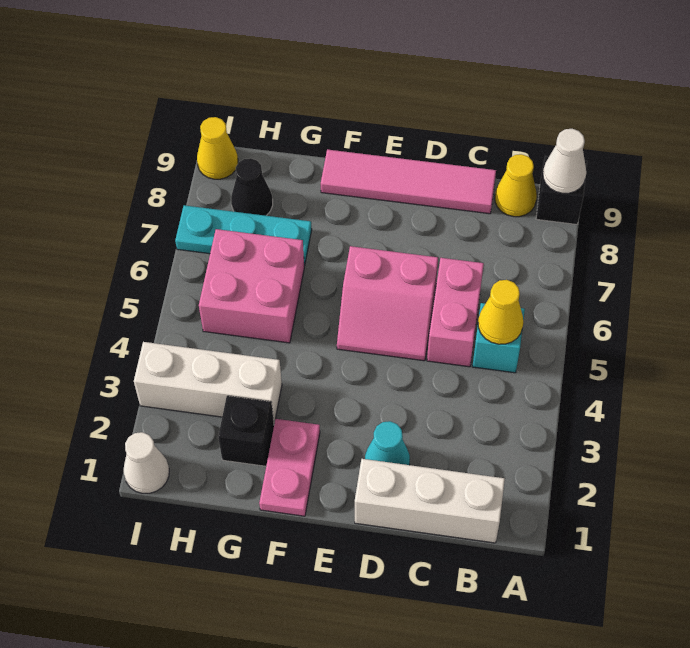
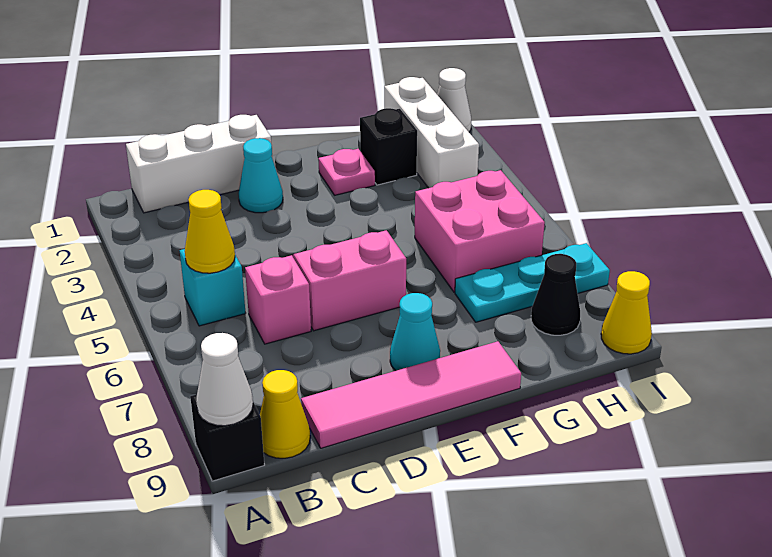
pink brick C5:C6 level 1 -> pink brick C6 level 1
none -> cyan cone E8 level 1
pink plate F1:F2 level 1 -> pink plate F2 level 1
white brick G3:I3 level 1 -> white brick H1:H3 level 1

